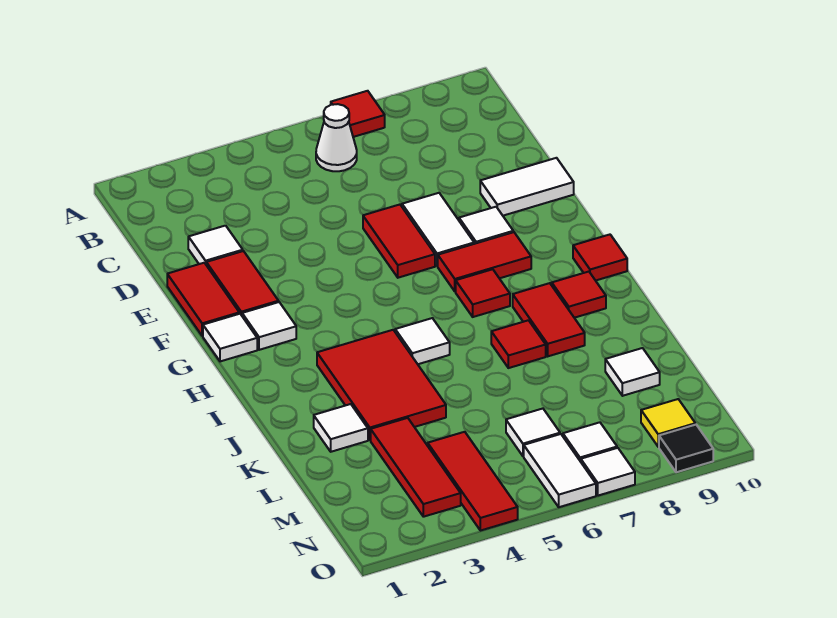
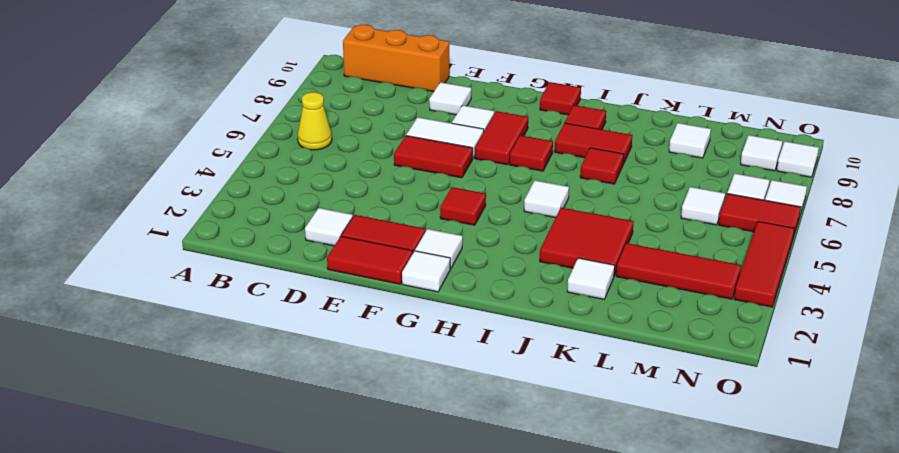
red tile A7 level 1 -> red tile G4 level 1
white cone B6 level 1 -> yellow cone B6 level 1
none -> orange brick B10:D10 level 1
white tile E9:E10 level 1 -> white tile E9 level 1
red tile I3:K4 level 1 -> red tile J3:K4 level 1
red tile M4:O4 level 1 -> red tile O3:O5 level 1
white tile N6:O6 level 1 -> red tile N6:O6 level 1
yellow tile N9 level 1 -> white tile N9 level 1
black tile O9 level 1 -> white tile O9 level 1

